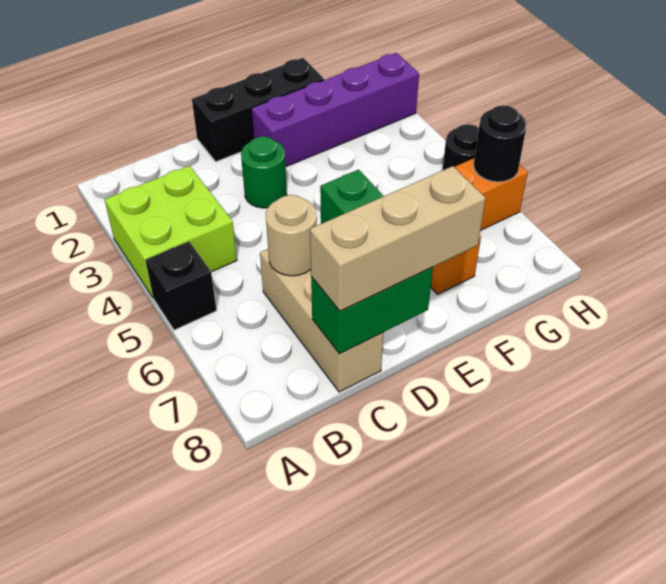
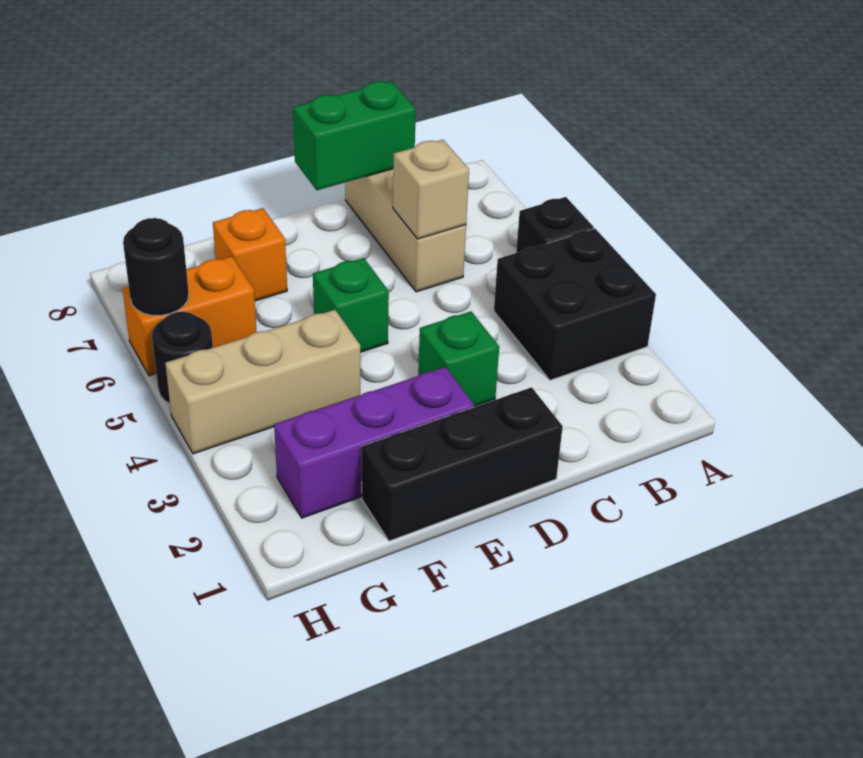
lime brick A3:B4 level 1 -> black brick A3:B4 level 1
tan round brick C6 level 2 -> tan brick C6 level 2
tan brick C8:E8 level 3 -> tan brick F4:H4 level 1
green round brick D3 level 1 -> green brick D3 level 1
purple brick E2:H2 level 1 -> purple brick E2:G2 level 1

